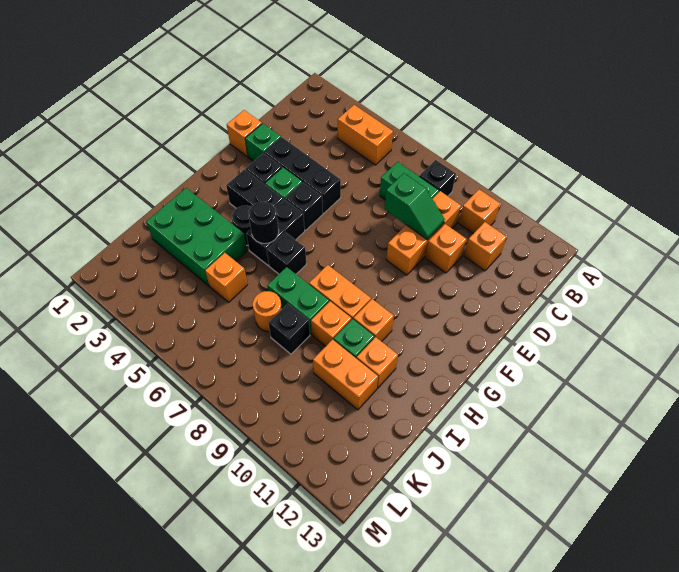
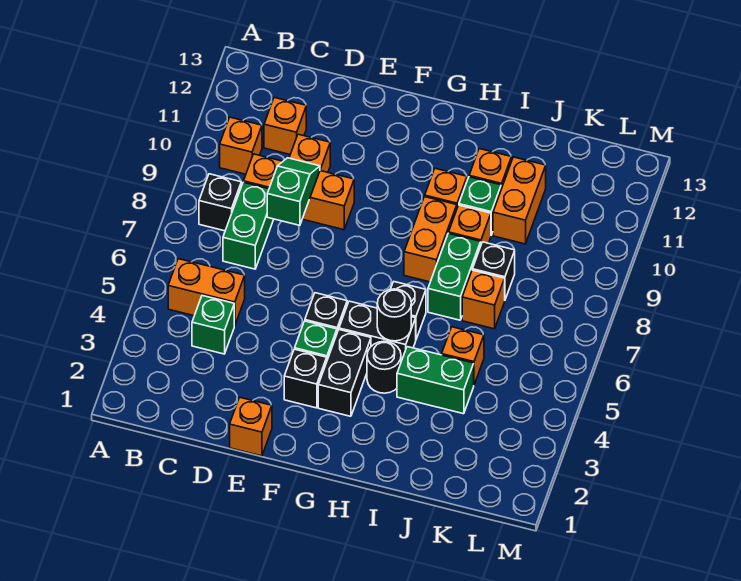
orange brick B4:B5 level 1 -> orange brick B5:C5 level 1
green brick E2 level 1 -> green brick C4 level 1
black brick E3:E5 level 1 -> none
green brick I2:J4 level 1 -> green brick I4:J4 level 1
orange round brick J7 level 1 -> orange brick J7 level 1

